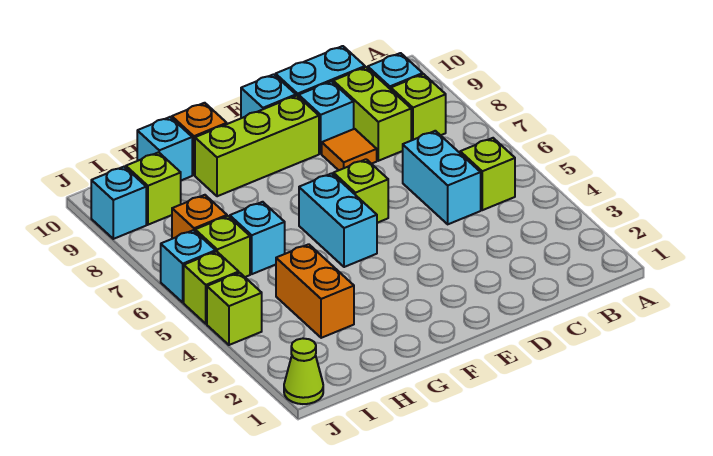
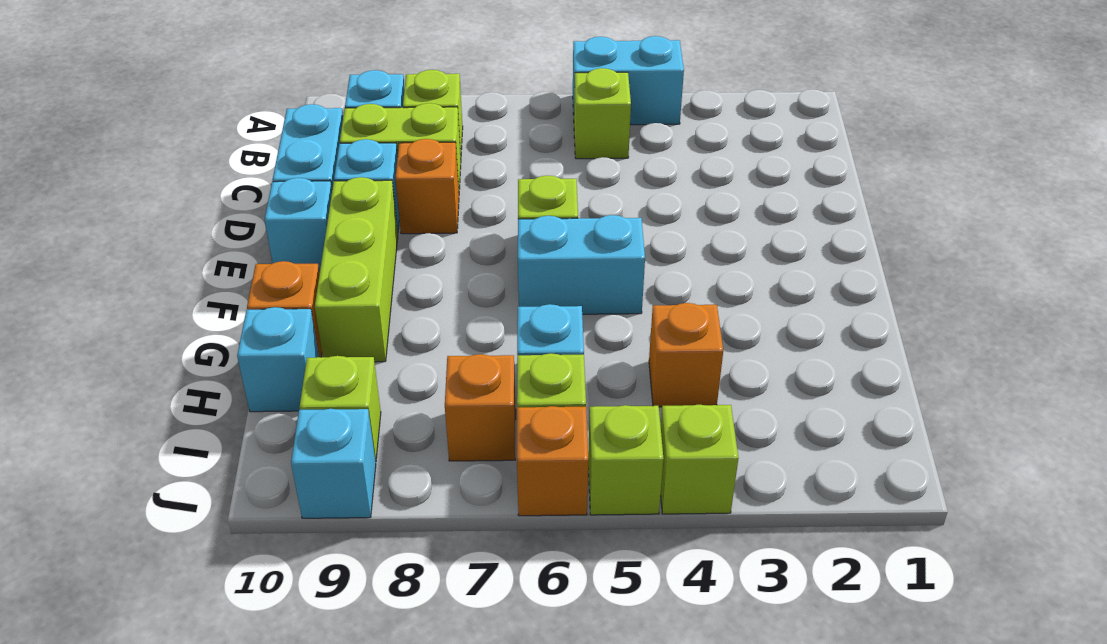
cyan brick C5:C6 level 1 -> cyan brick A4:A5 level 1
orange tile D8 level 1 -> orange brick D8 level 1
orange brick H3:H4 level 1 -> orange brick H4 level 1
lime cone J1 level 1 -> none
cyan brick J6 level 1 -> orange brick J6 level 1

